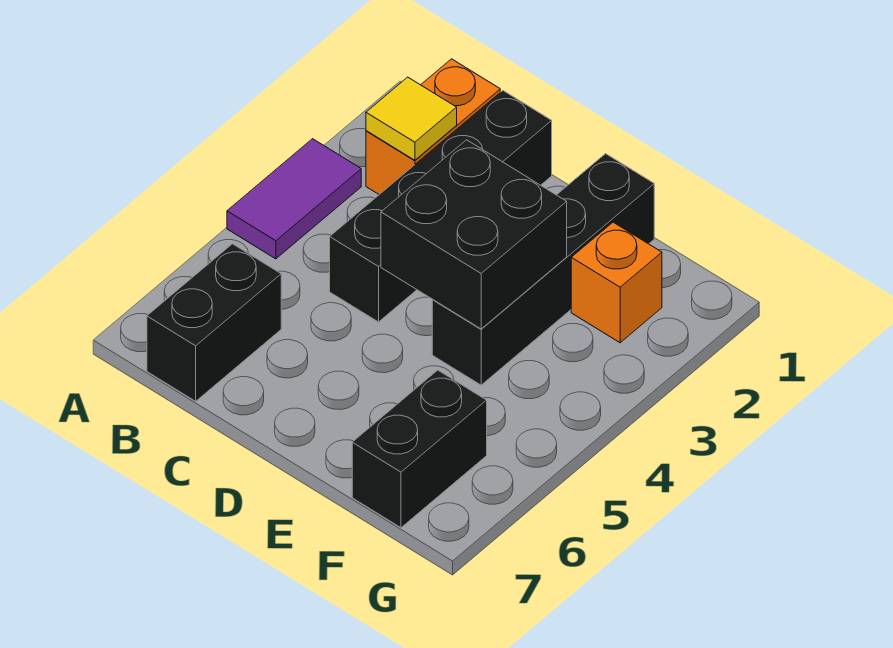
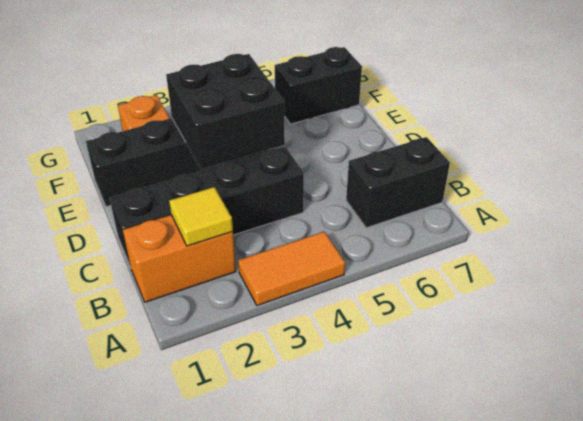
purple tile A3:A4 level 1 -> orange tile A3:A4 level 1

